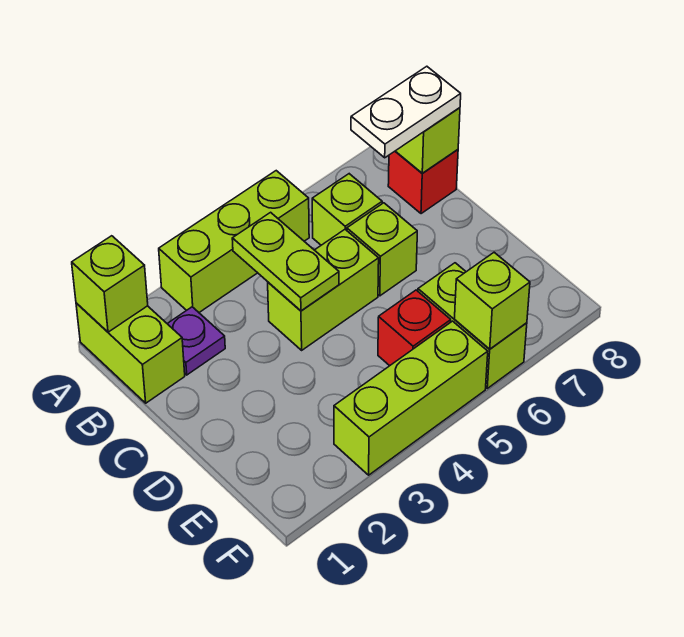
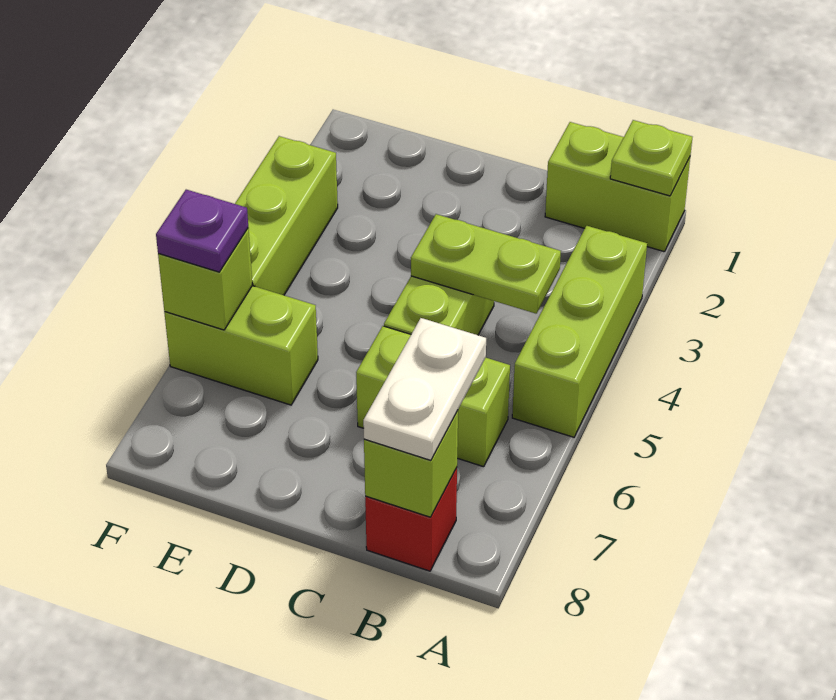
lime brick A1 level 2 -> lime plate A1 level 2
purple plate B2 level 1 -> purple plate F6 level 3
red brick E5 level 1 -> none

